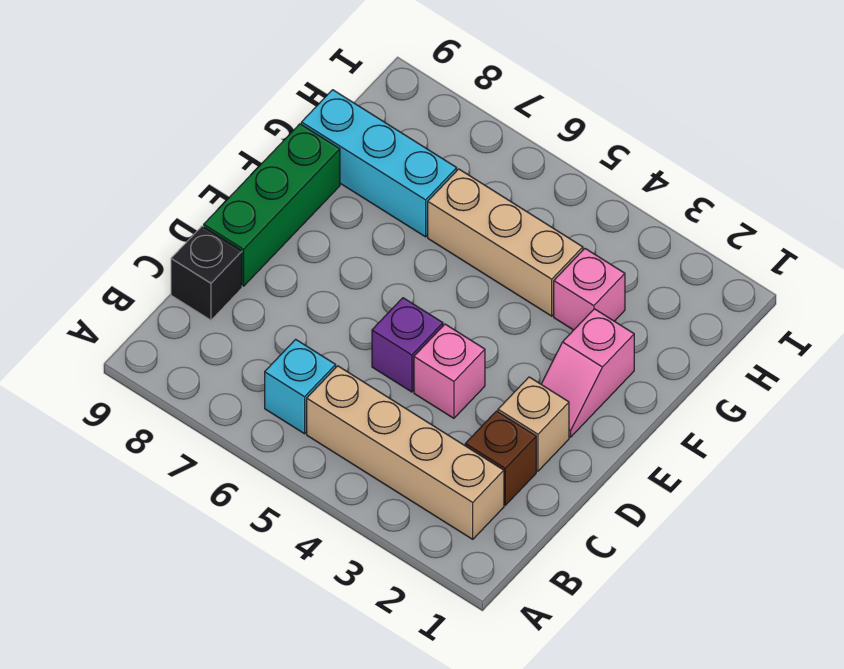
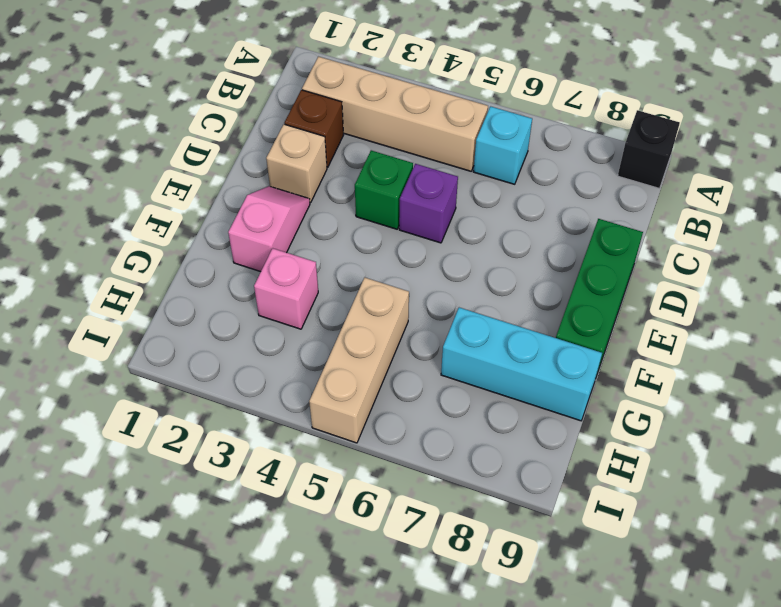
black brick C9 level 1 -> black brick A9 level 1
pink brick D4 level 1 -> green brick D4 level 1
tan brick G4:G6 level 1 -> tan brick G5:I5 level 1

